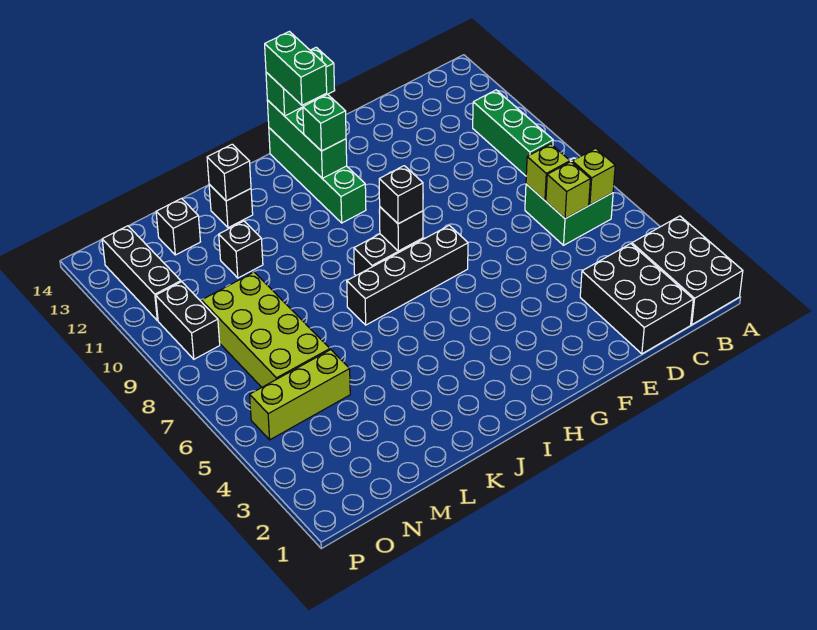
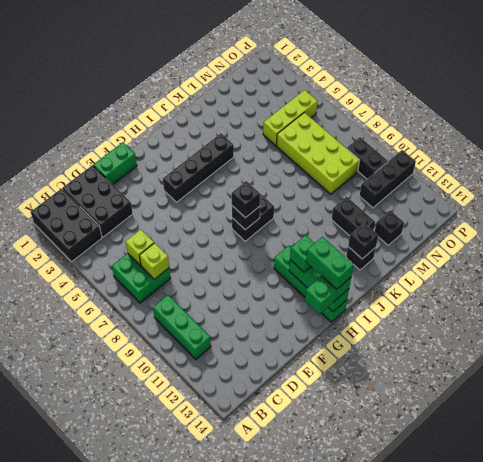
lime brick B6 level 2 -> none
none -> green brick E1:F1 level 1
black brick G7:J7 level 1 -> black brick G4:J4 level 1
black brick L11 level 1 -> black brick L11:L12 level 1
black brick O11:O13 level 1 -> black brick N11:P11 level 1

